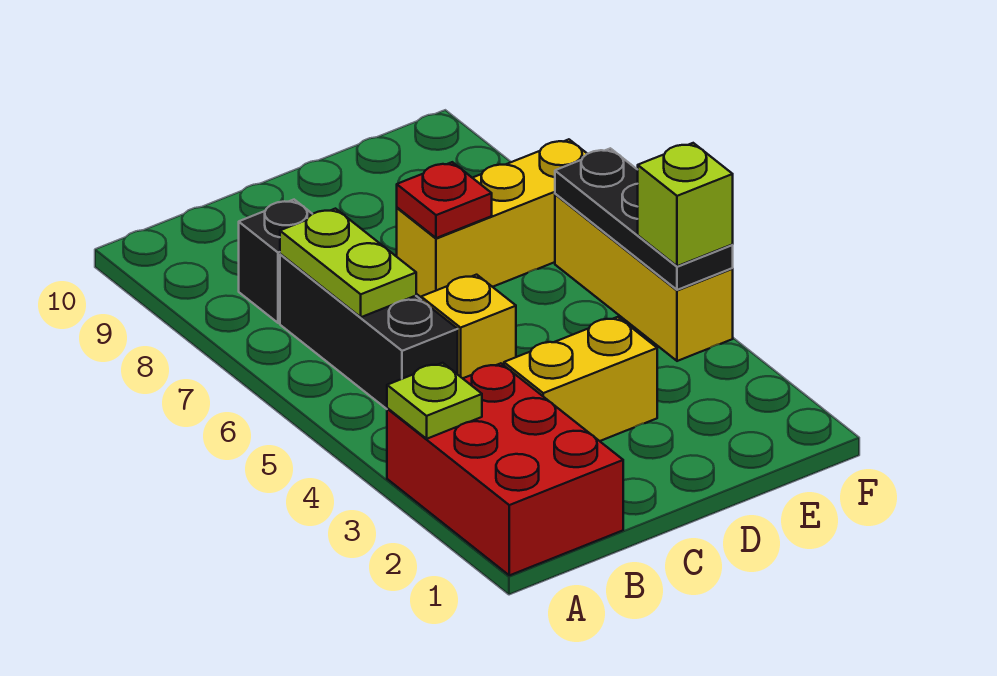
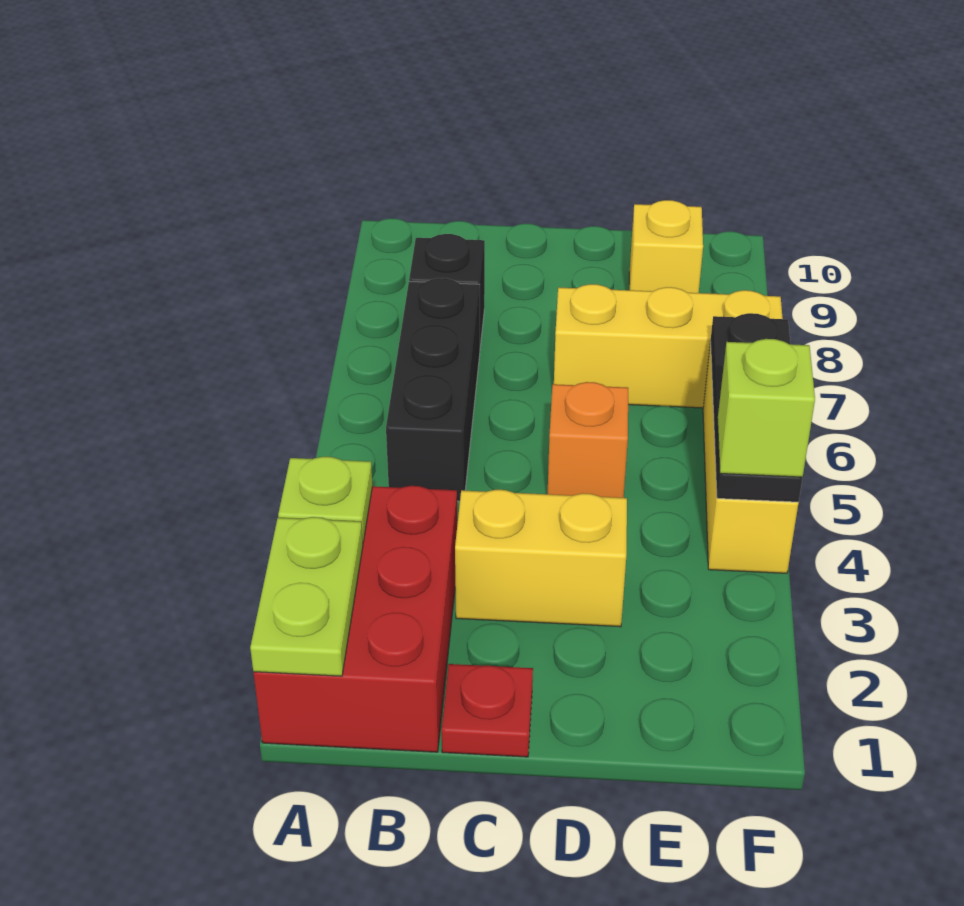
lime plate B6:B7 level 2 -> lime plate A1:A2 level 2
yellow brick C5 level 1 -> yellow brick E9 level 1
none -> orange brick D5 level 1
red plate D7 level 2 -> red plate C1 level 1

